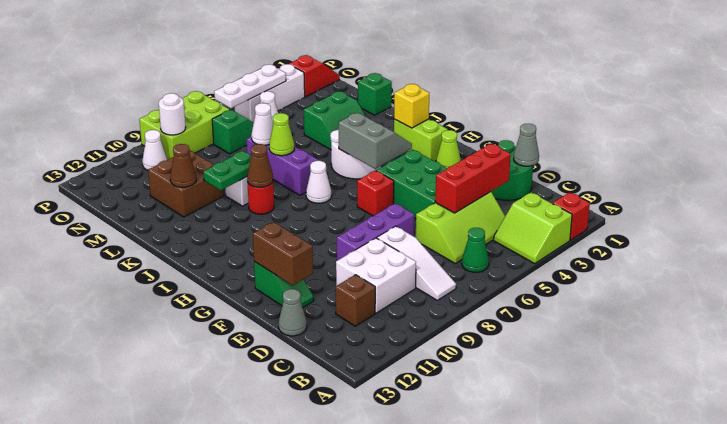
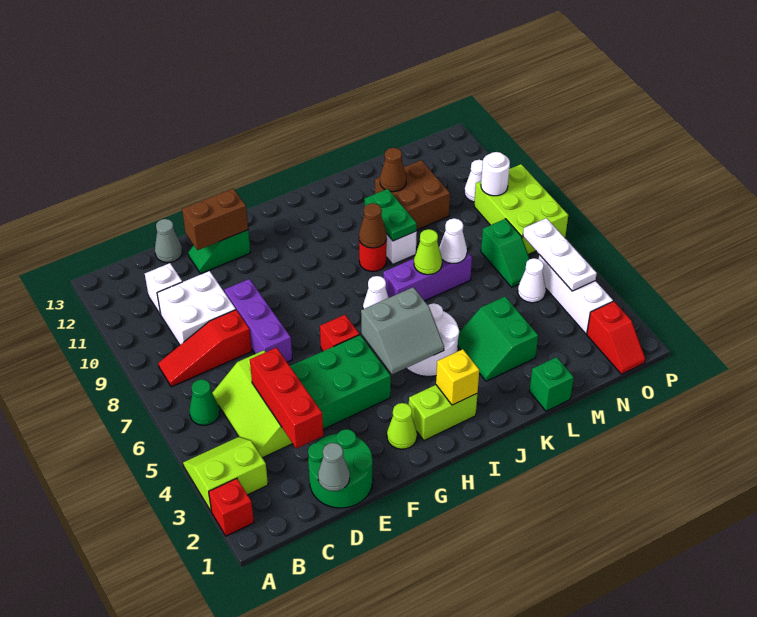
white slope B8:D8 level 1 top D -> red slope B8:D8 level 1 top D
brown brick C11 level 1 -> white brick C11 level 1

